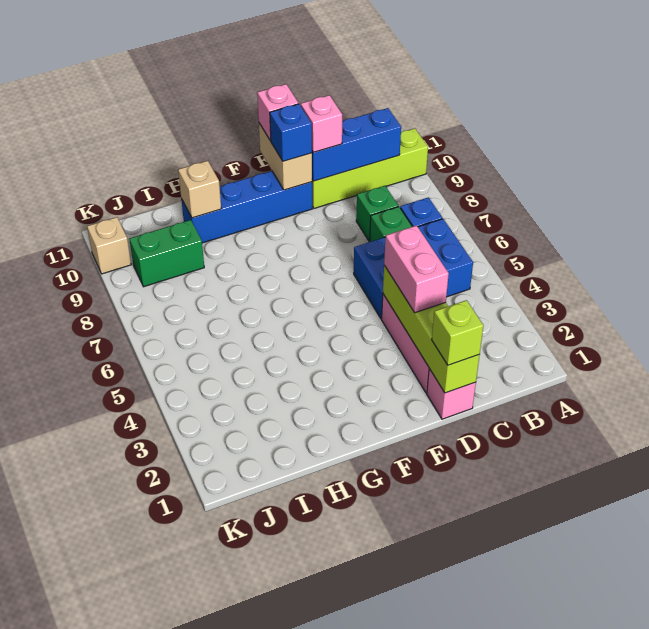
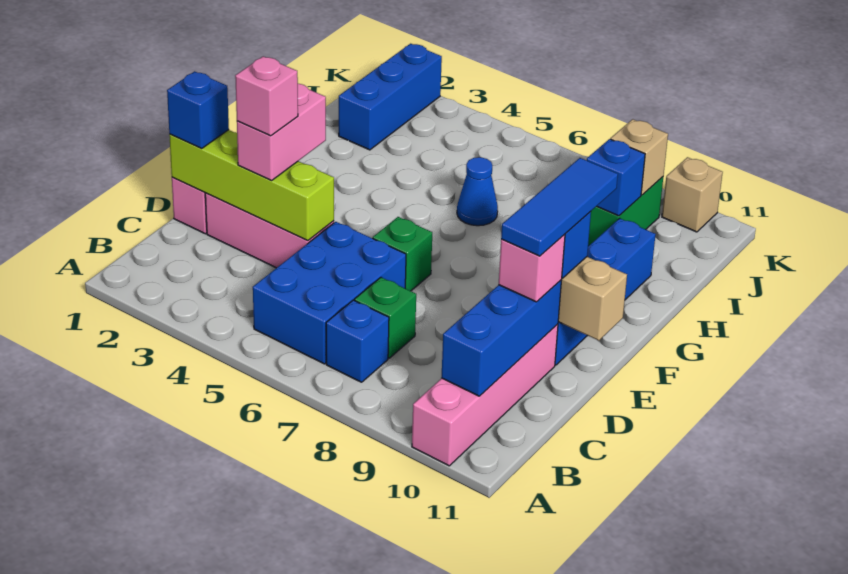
lime brick A10:D10 level 1 -> pink brick A10:D10 level 1
green brick C8 level 1 -> green brick E6 level 1
lime brick D1 level 3 -> blue brick D1 level 3
pink brick D3:D4 level 3 -> pink brick D3:E3 level 3
none -> blue tile D10:F10 level 4
pink brick E11 level 3 -> pink brick D3 level 4
none -> blue cone H6 level 1
tan brick H10 level 2 -> tan brick J9 level 2
none -> blue brick I2:K2 level 1
none -> blue brick I9 level 2

